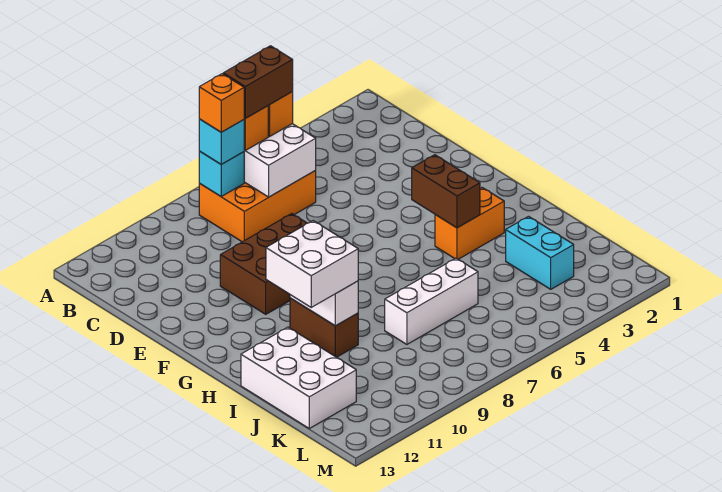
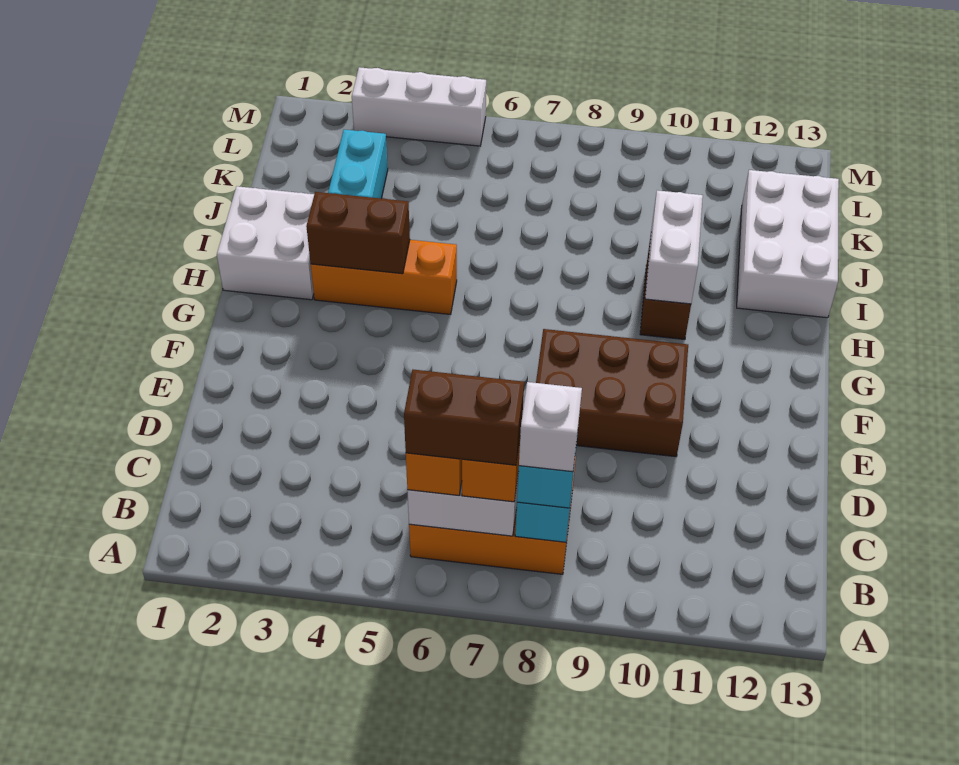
orange brick B8 level 4 -> white brick B8 level 4
brown brick G4:H4 level 2 -> brown brick H3:H4 level 2
orange brick H3:H4 level 1 -> orange brick H3:H5 level 1
white brick H10:I11 level 3 -> white brick H1:I2 level 1
white brick J6:J8 level 1 -> white brick M3:M5 level 1

